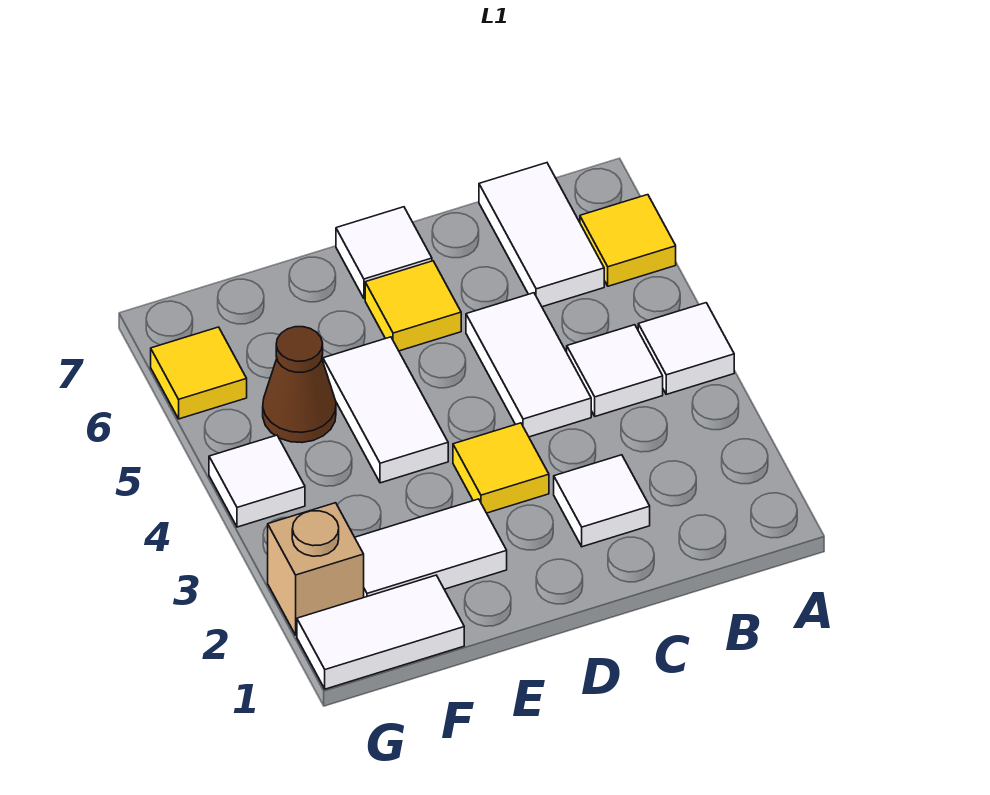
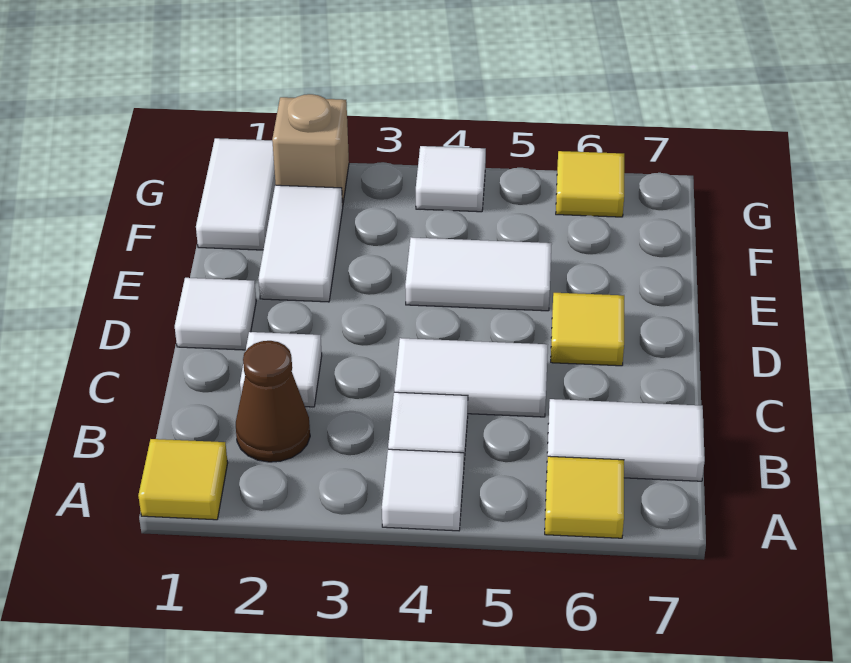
yellow tile D3 level 1 -> yellow tile A1 level 1
white tile D7 level 1 -> white tile D1 level 1
brown cone F5 level 1 -> brown cone B2 level 1

